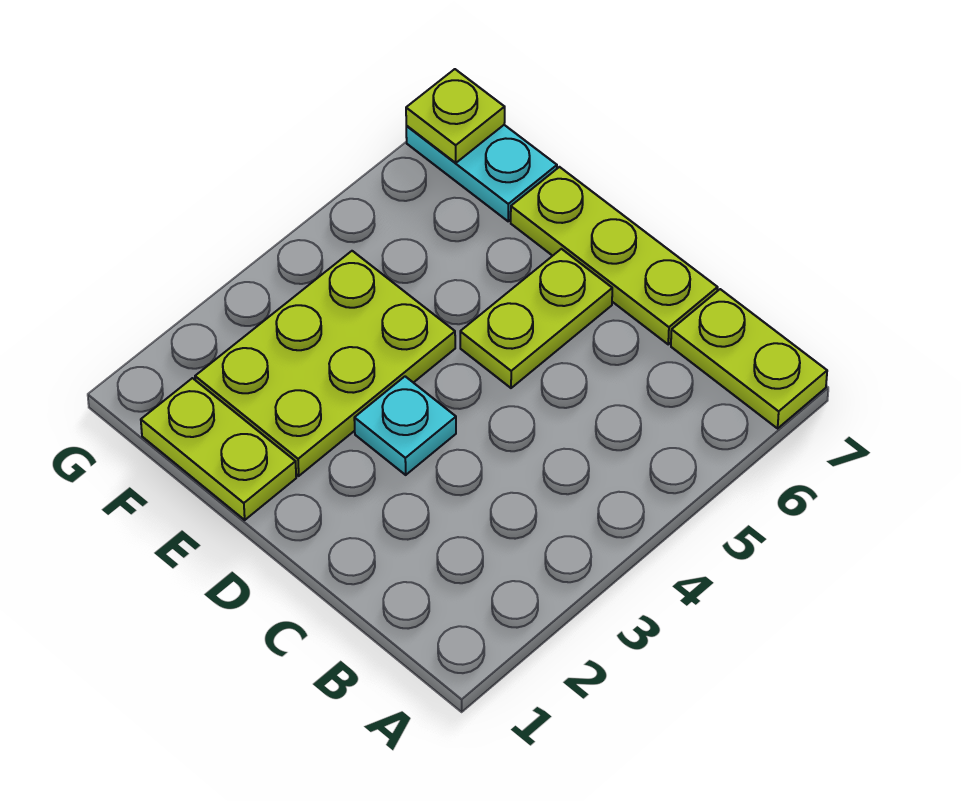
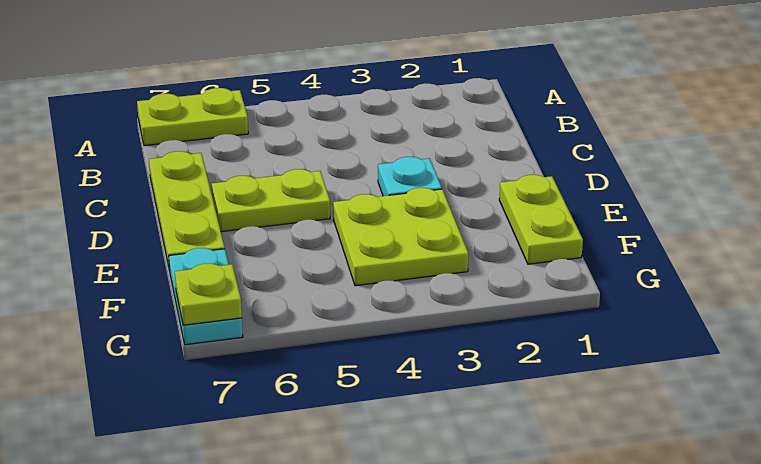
lime plate A7:B7 level 1 -> lime plate A6:A7 level 1
lime plate E2:F4 level 1 -> lime plate E3:F4 level 1

